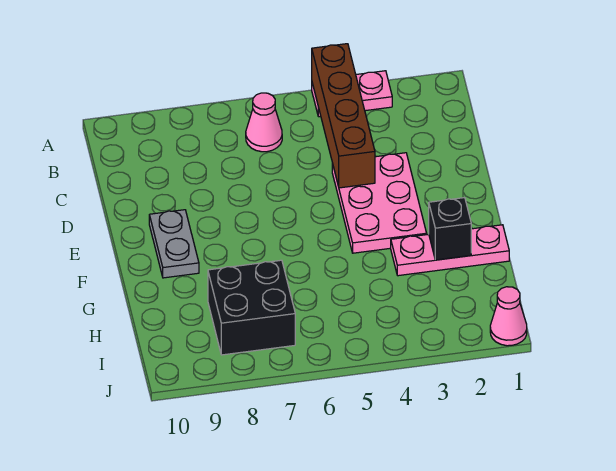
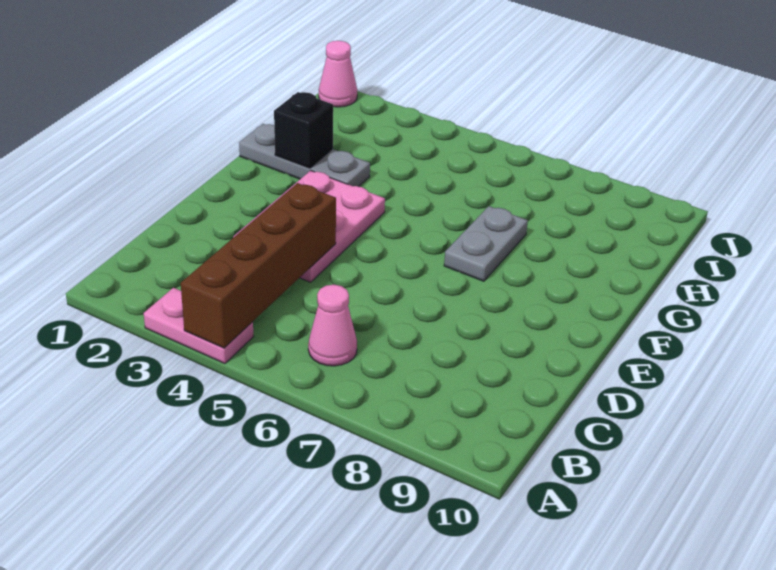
grey plate E9:F9 level 1 -> grey plate F7:G7 level 1
pink plate G1:G3 level 1 -> grey plate G1:G3 level 1
black brick H7:I8 level 1 -> none

